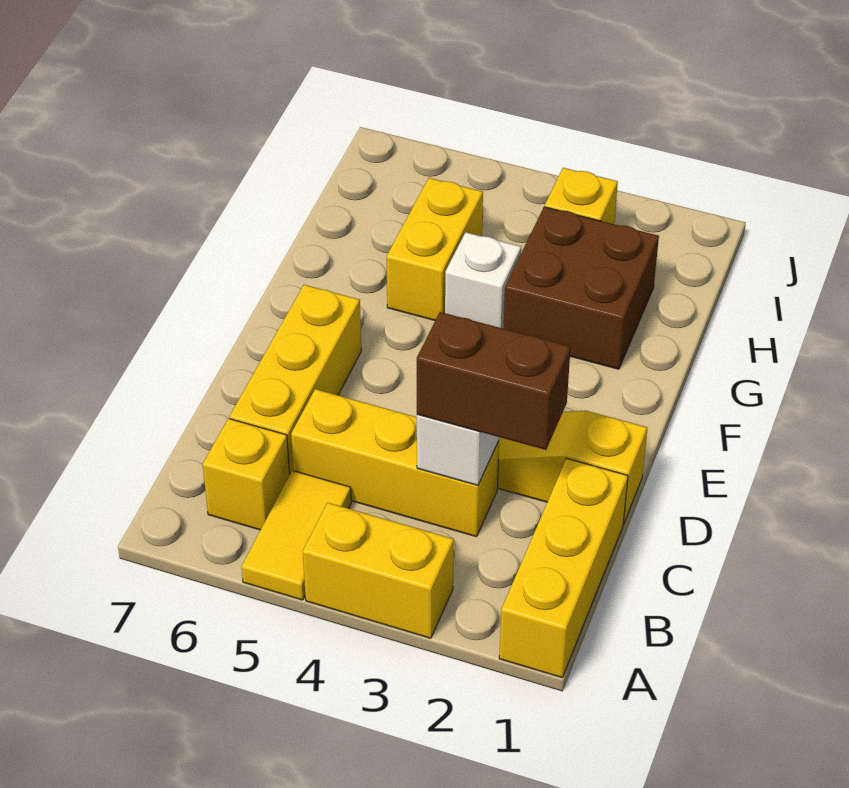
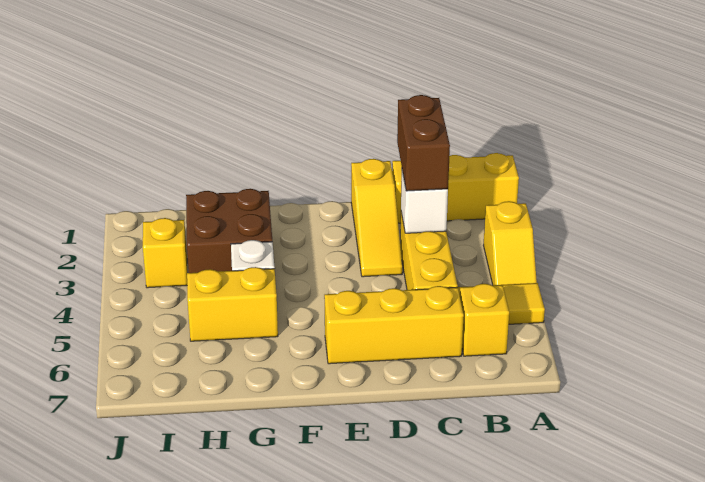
yellow brick A3:A4 level 1 -> yellow slope A3:A4 level 1 top 3

